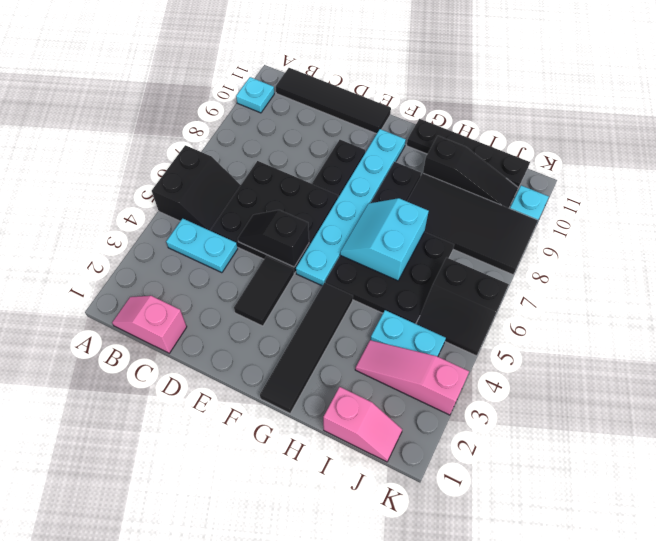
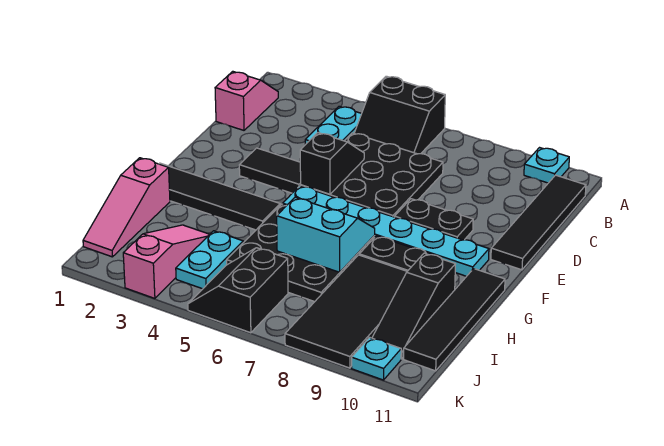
black plate G11:J11 level 1 -> black tile G11:J11 level 1
pink slope I1:J1 level 1 top I -> pink slope H1:J1 level 1 top H

